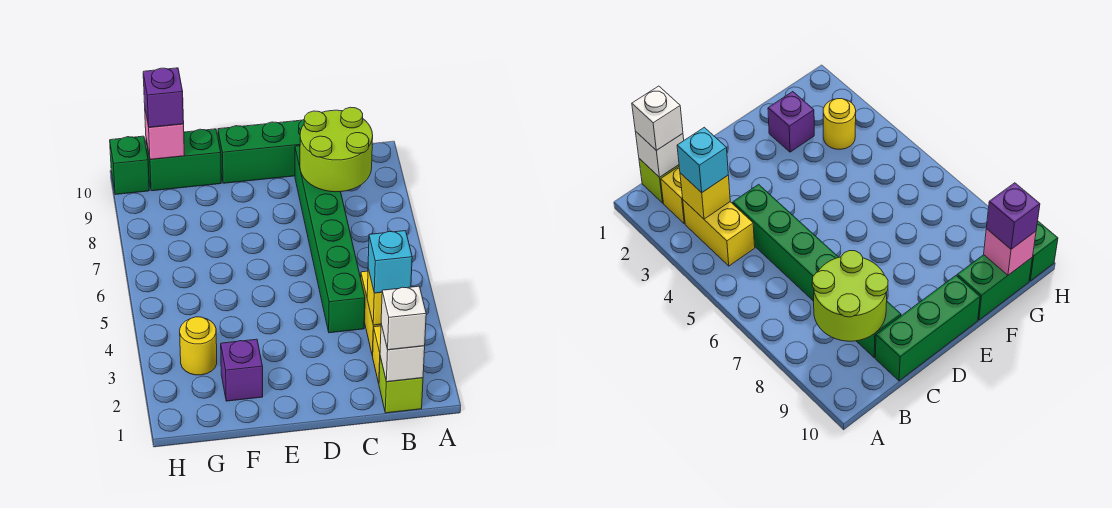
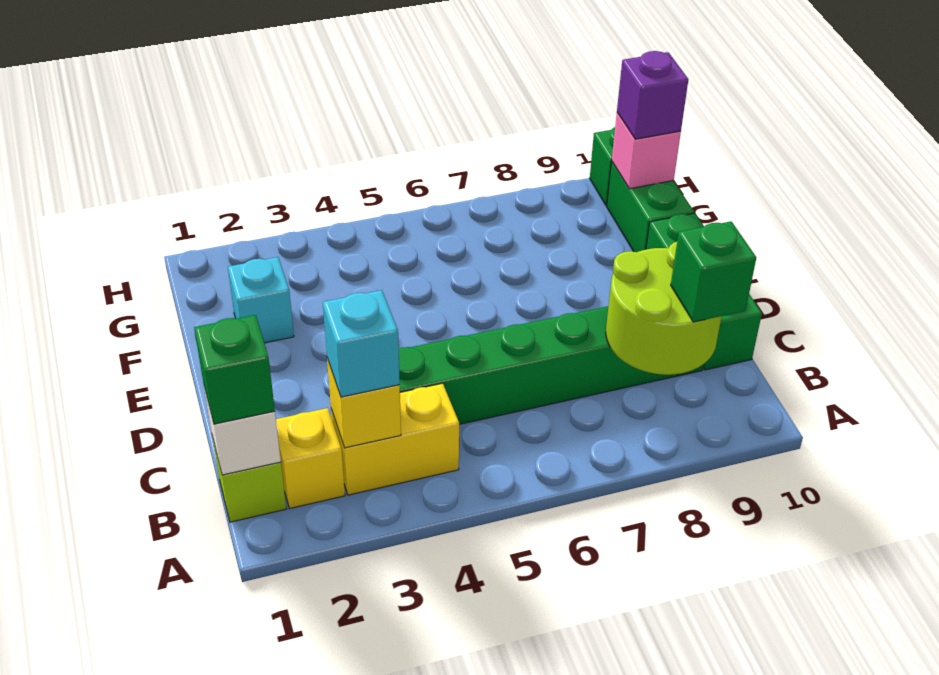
white brick B1 level 3 -> green brick B1 level 3
none -> green brick B9 level 3
purple brick F2 level 1 -> cyan brick F2 level 1
yellow round brick G3 level 1 -> none

